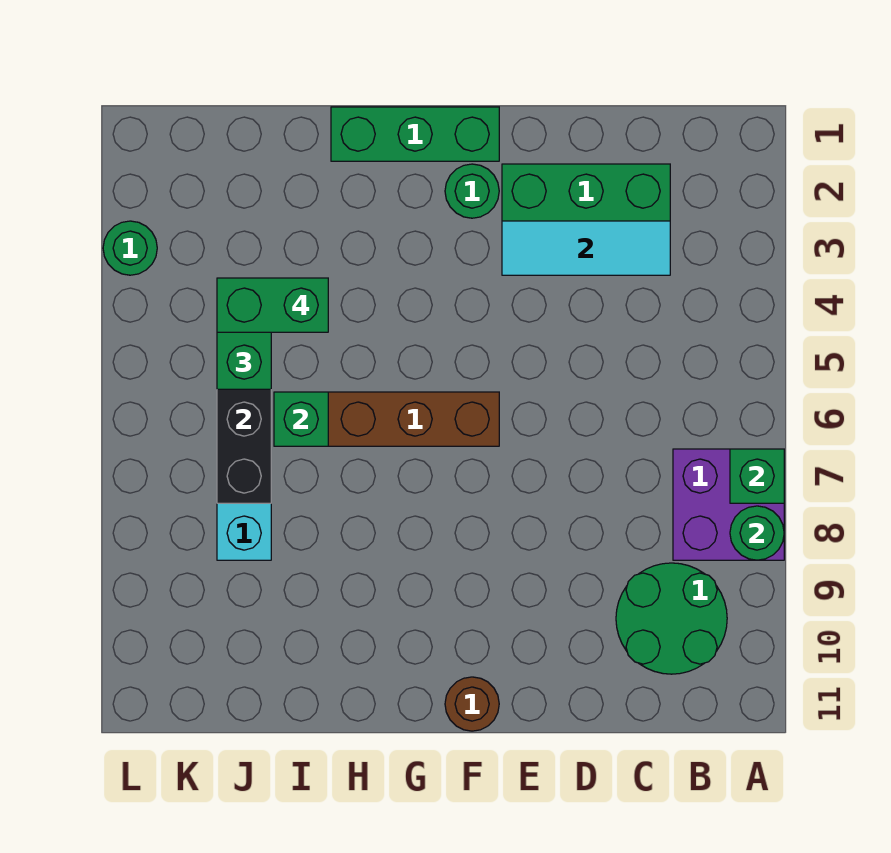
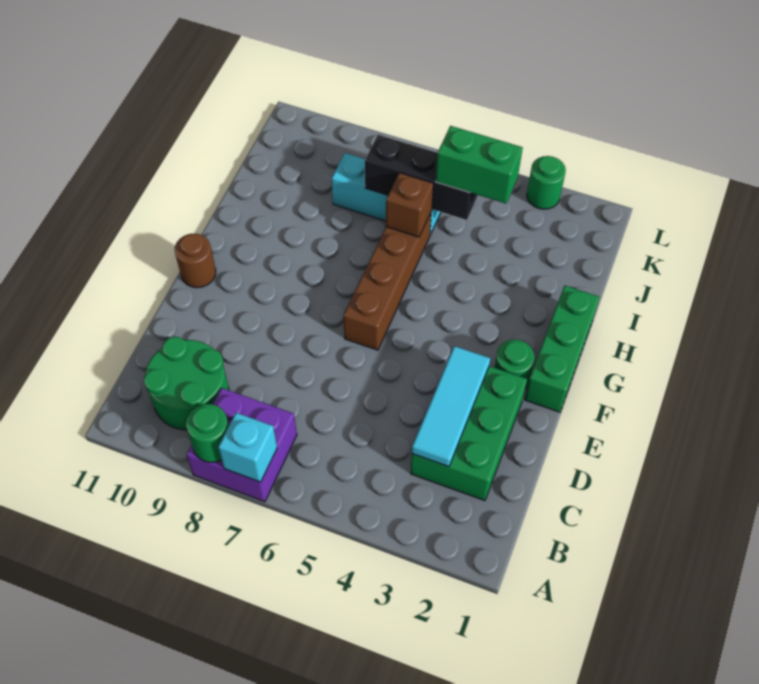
green brick A7 level 2 -> cyan brick A7 level 2
green brick I4:J4 level 4 -> none
green brick I6 level 2 -> brown brick I6 level 2

